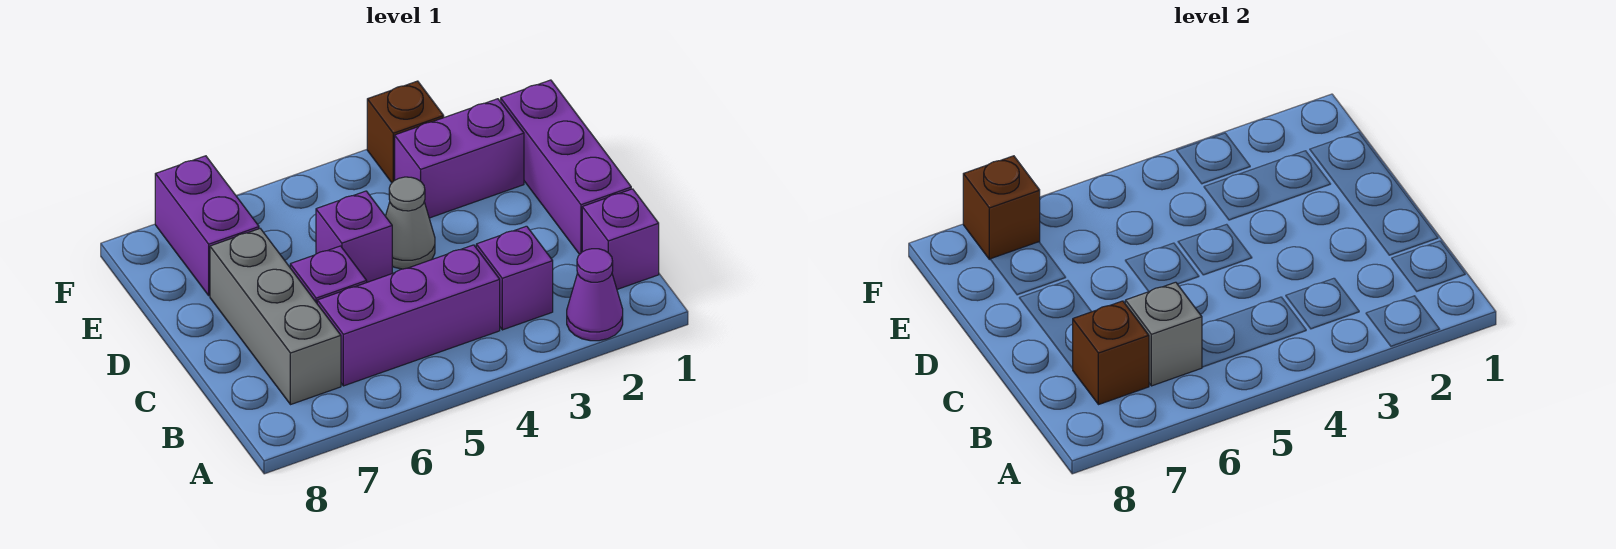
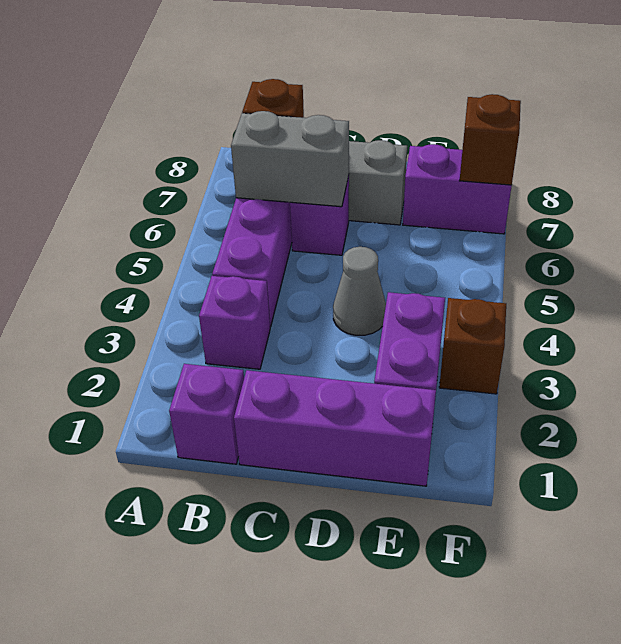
purple cone A2 level 1 -> none
grey brick B6 level 2 -> grey brick B6:C6 level 2
purple brick D5 level 1 -> none

